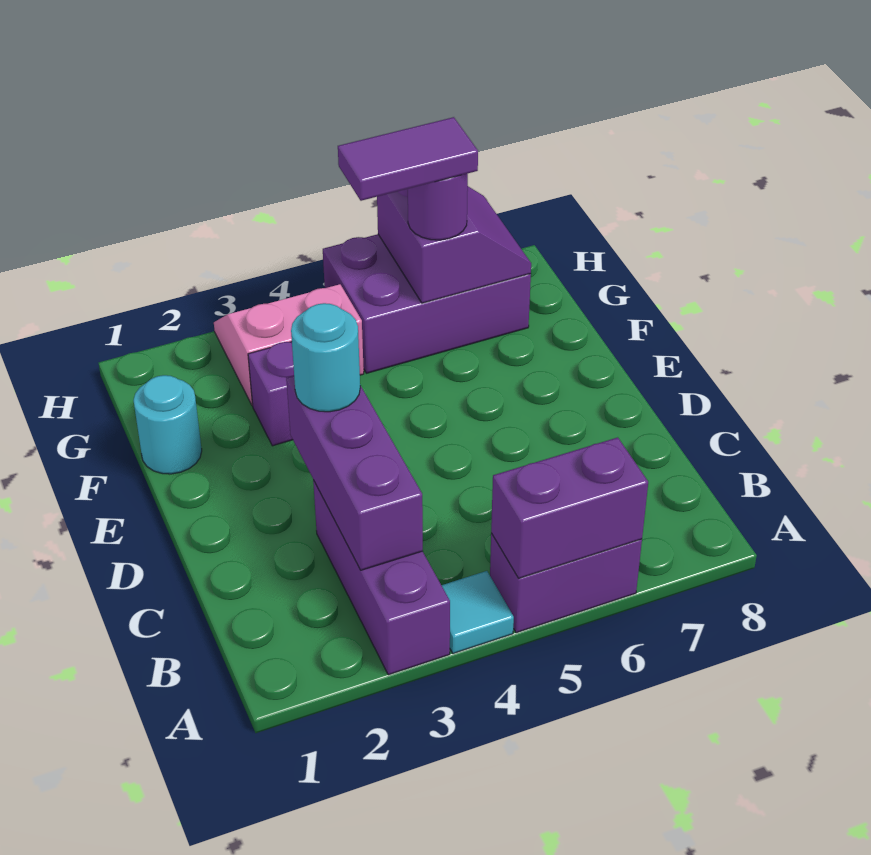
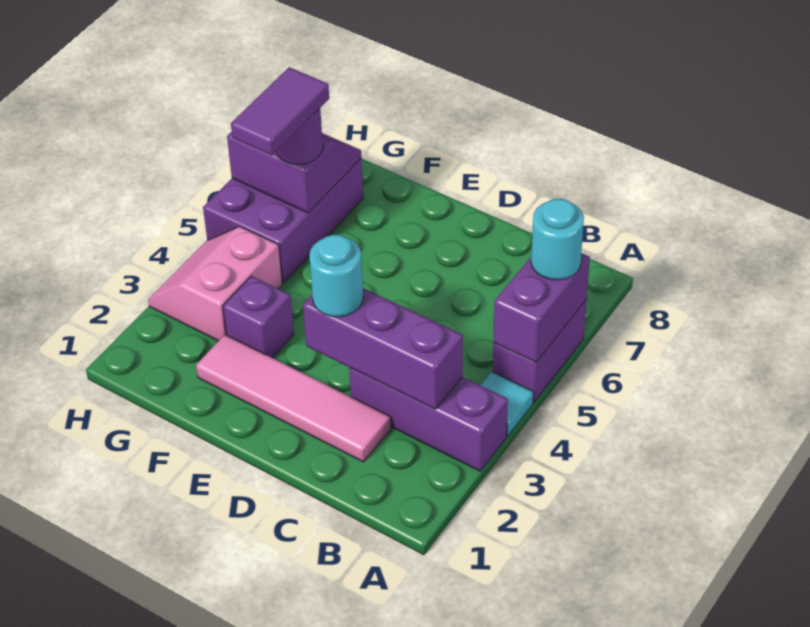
none -> pink tile C2:F2 level 1
cyan round brick F1 level 1 -> cyan round brick A6 level 3

